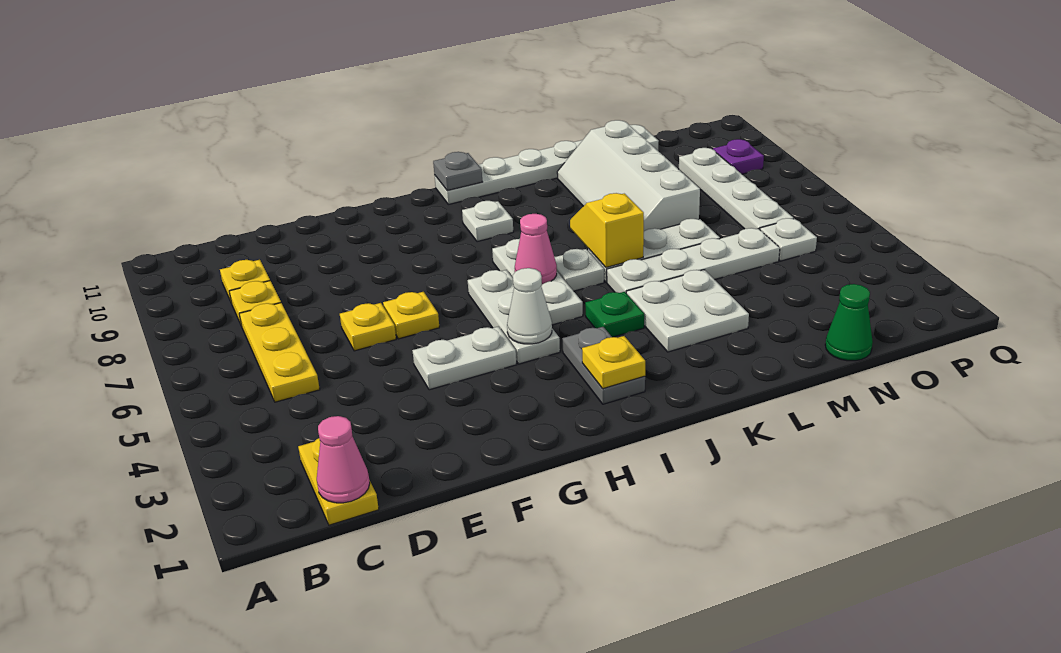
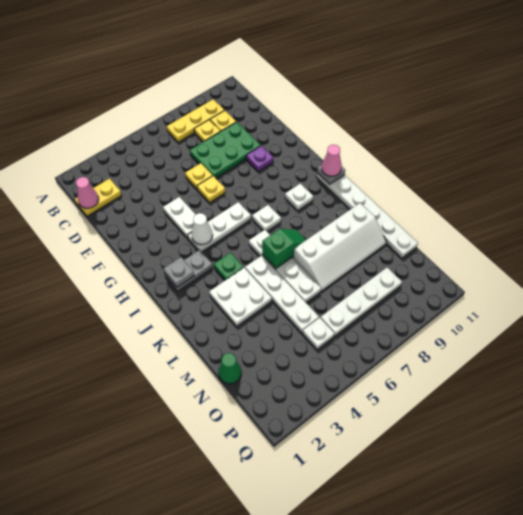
yellow plate C5:C7 level 1 -> yellow plate B7:B9 level 1
none -> green plate D7:E9 level 1
yellow plate I2 level 2 -> grey plate I2 level 2
white plate I5:I7 level 1 -> white plate I7 level 1
pink cone I6 level 2 -> pink cone I11 level 3
yellow slope K6:K7 level 2 top 6 -> green slope K6:K7 level 2 top 6
white slope L7:M10 level 1 top M -> white slope L7:M10 level 1 top L
purple plate P9 level 1 -> purple plate F9 level 1

